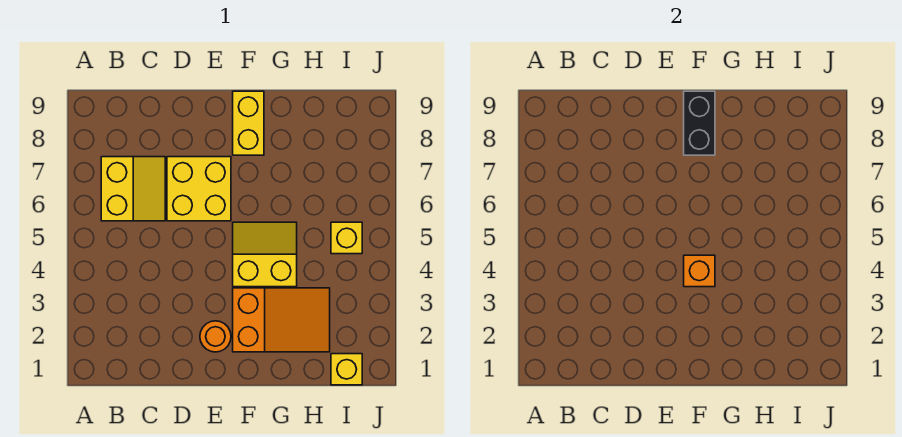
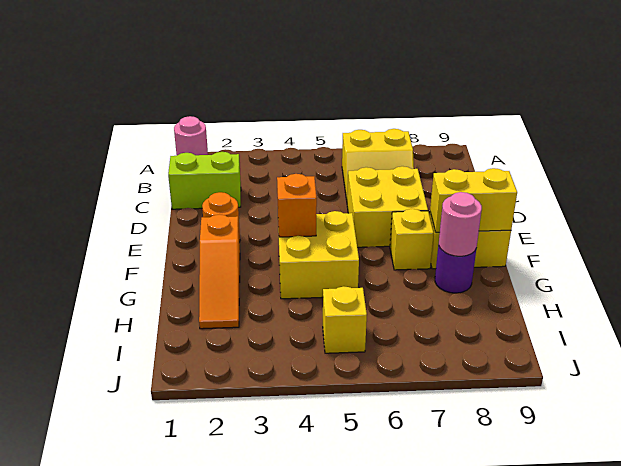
none -> pink round brick A1 level 1
none -> lime brick C1:C2 level 1
orange slope F2:H3 level 1 top F -> orange slope F2:H2 level 1 top F
yellow slope F4:G5 level 1 top 4 -> yellow brick F4:G5 level 1
black brick F8:F9 level 2 -> yellow brick F8:F9 level 2
none -> purple round brick G8 level 1
none -> pink round brick G8 level 2
yellow brick I1 level 1 -> yellow brick F7 level 1

